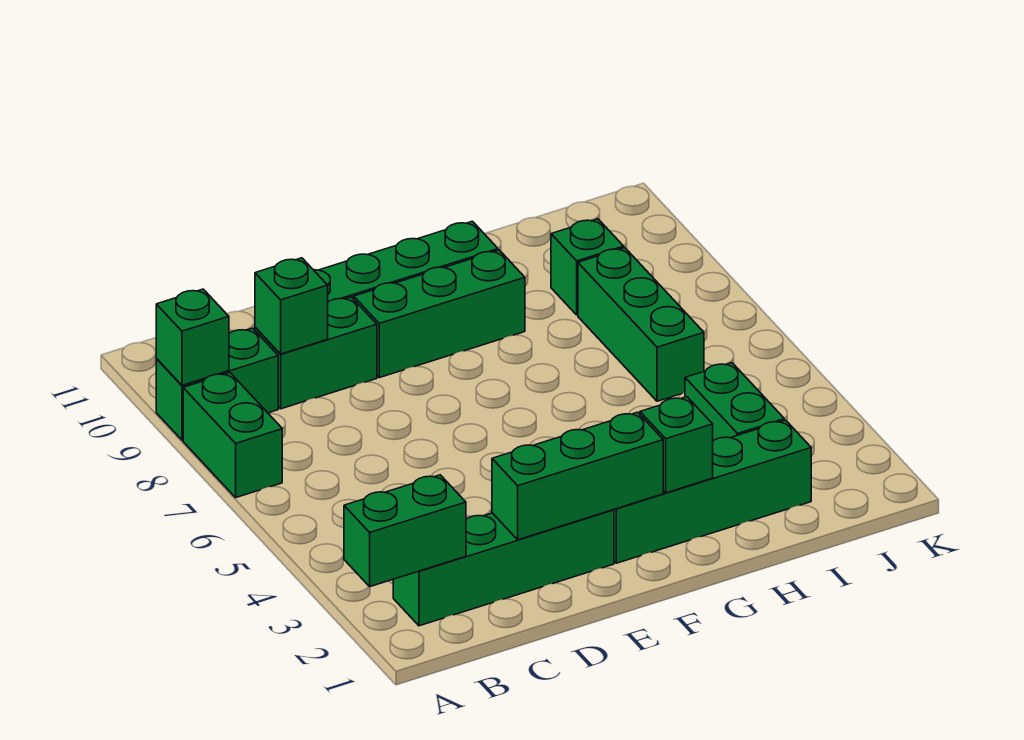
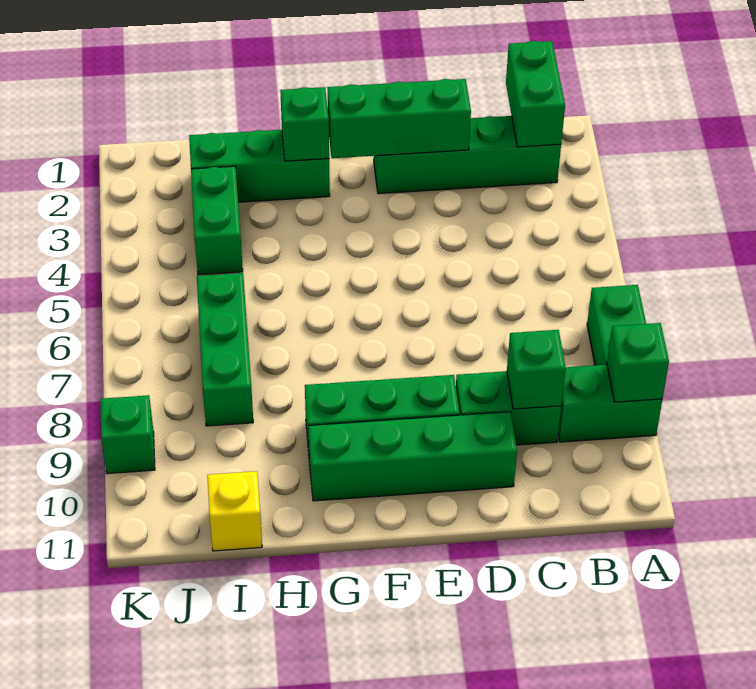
green brick A2:B2 level 2 -> green brick B1:B2 level 2
green brick F2:I2 level 1 -> green brick G2:I2 level 1
green brick I9 level 1 -> green brick K9 level 1
none -> yellow brick I11 level 1

